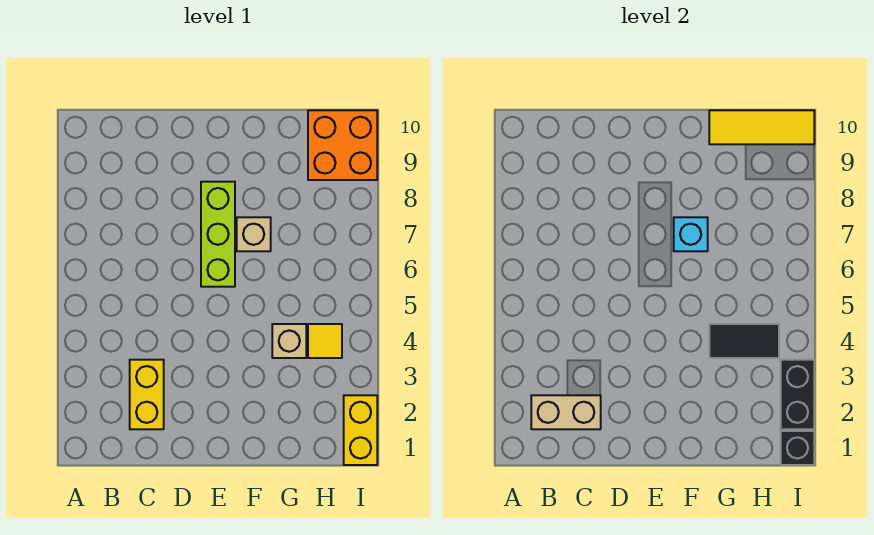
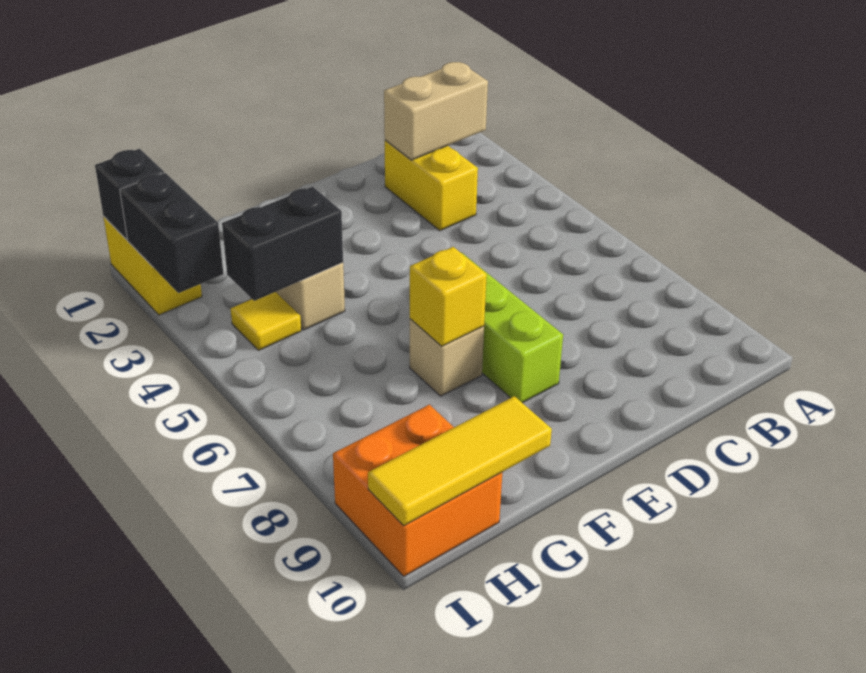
cyan brick F7 level 2 -> yellow brick F7 level 2
black tile G4:H4 level 2 -> black brick G4:H4 level 2

